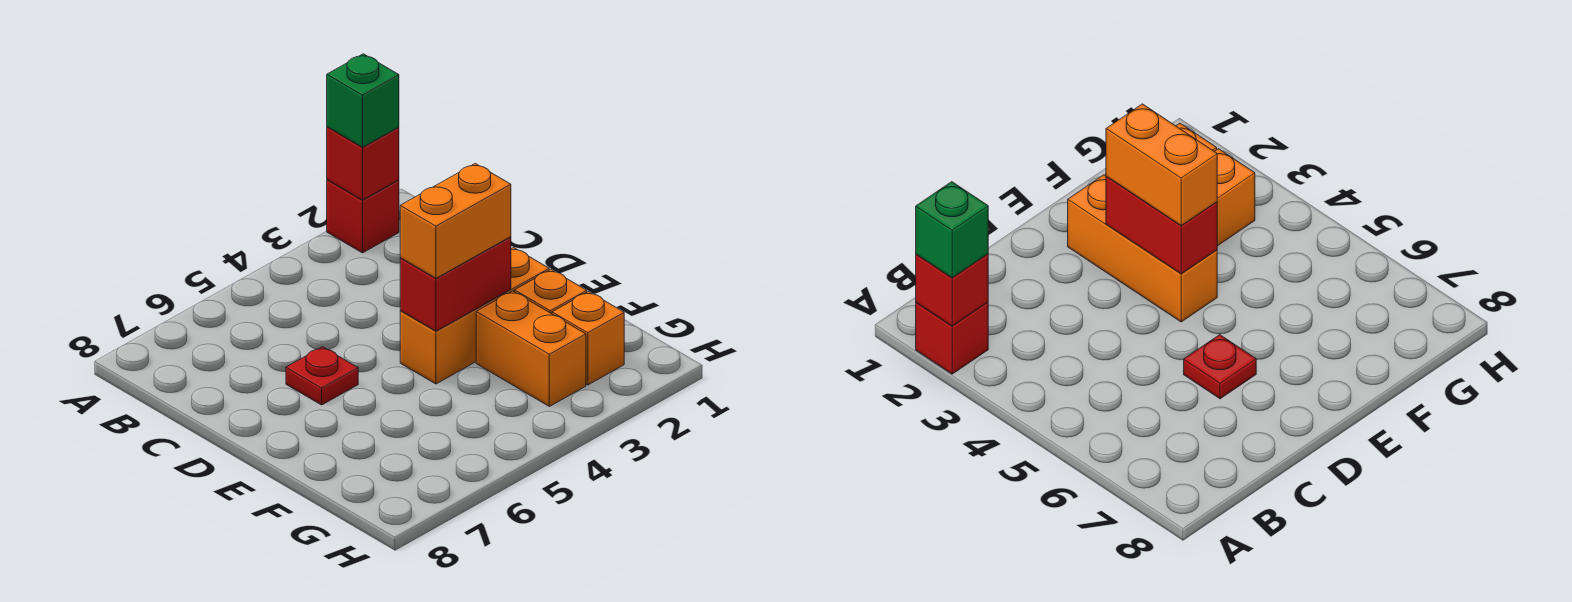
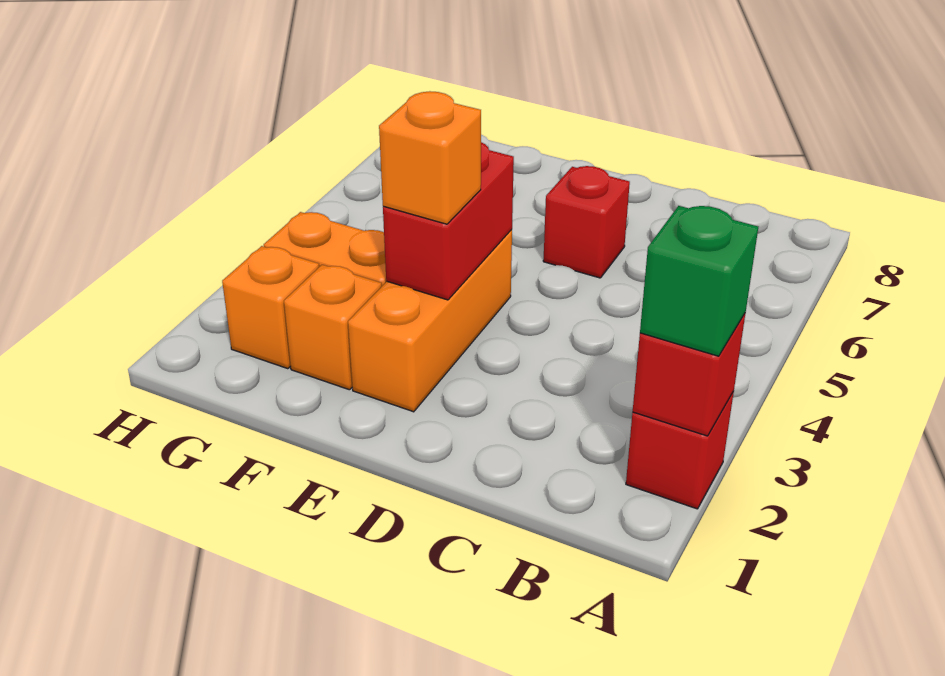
red plate D6 level 1 -> red brick D6 level 1
orange brick E3:E4 level 3 -> orange brick E3 level 3

